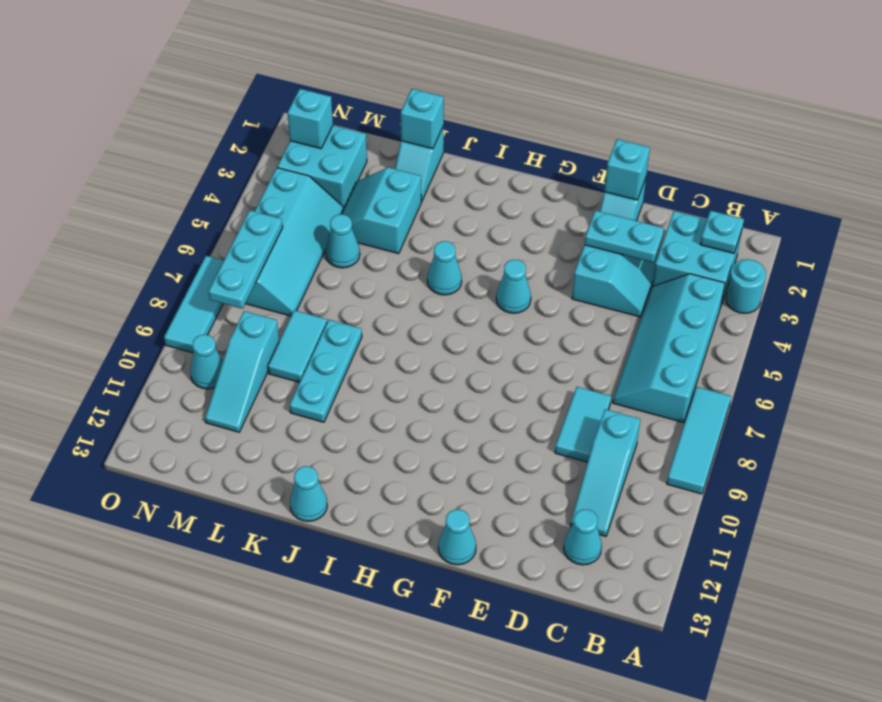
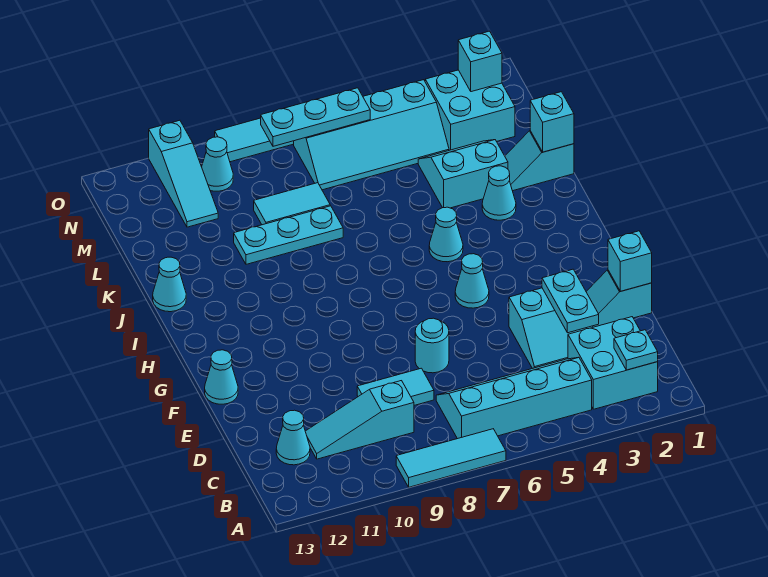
cyan round brick A3 level 1 -> cyan round brick E7 level 1
cyan cone L5 level 1 -> cyan cone J3 level 1
cyan slope M9:M11 level 1 top 9 -> cyan slope M11:O11 level 1 top O

